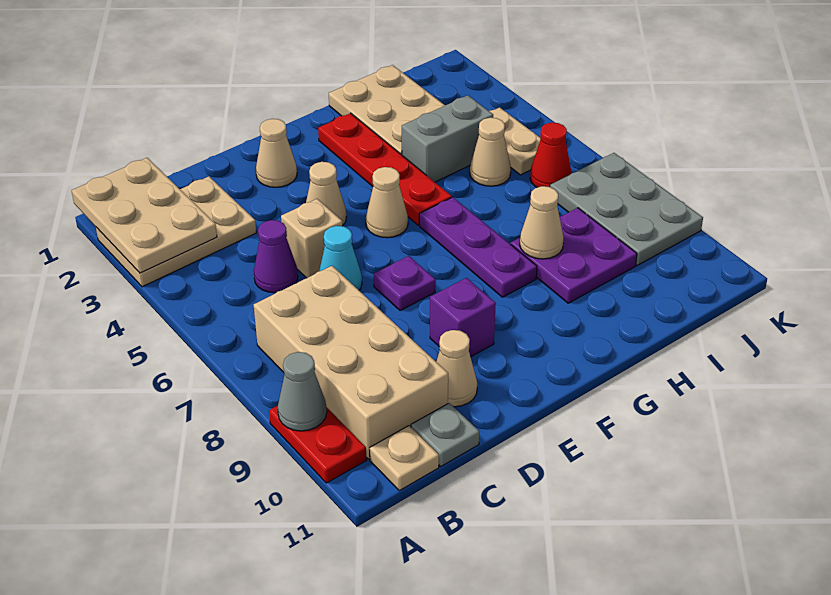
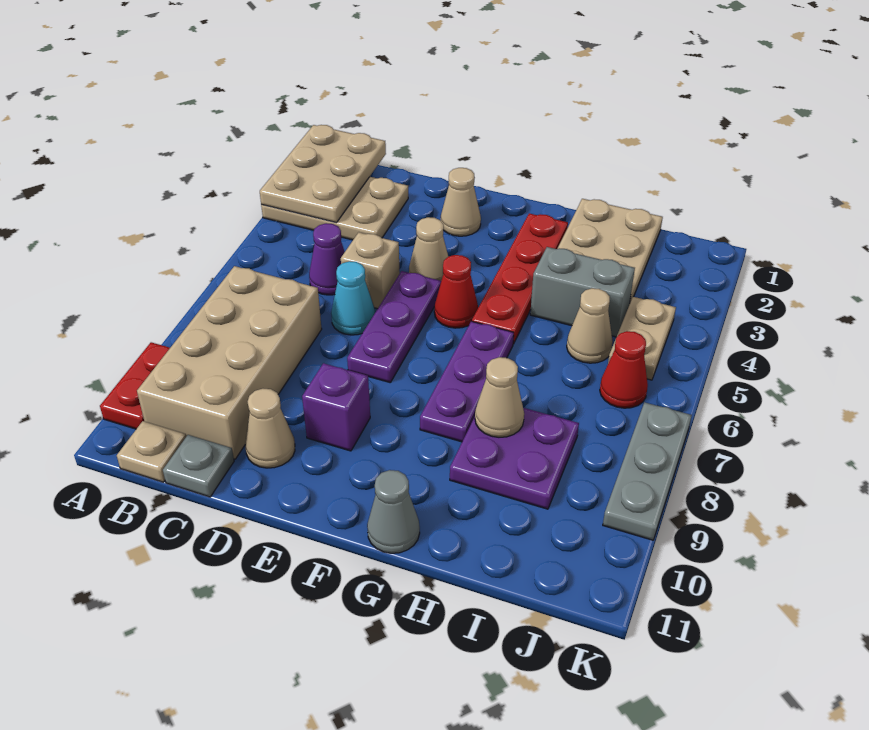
grey cone A9 level 2 -> grey cone G11 level 1
purple plate E7 level 1 -> purple plate E5:E7 level 1
tan cone F5 level 1 -> red cone F5 level 1
grey plate J7:K9 level 1 -> grey plate K7:K9 level 1

